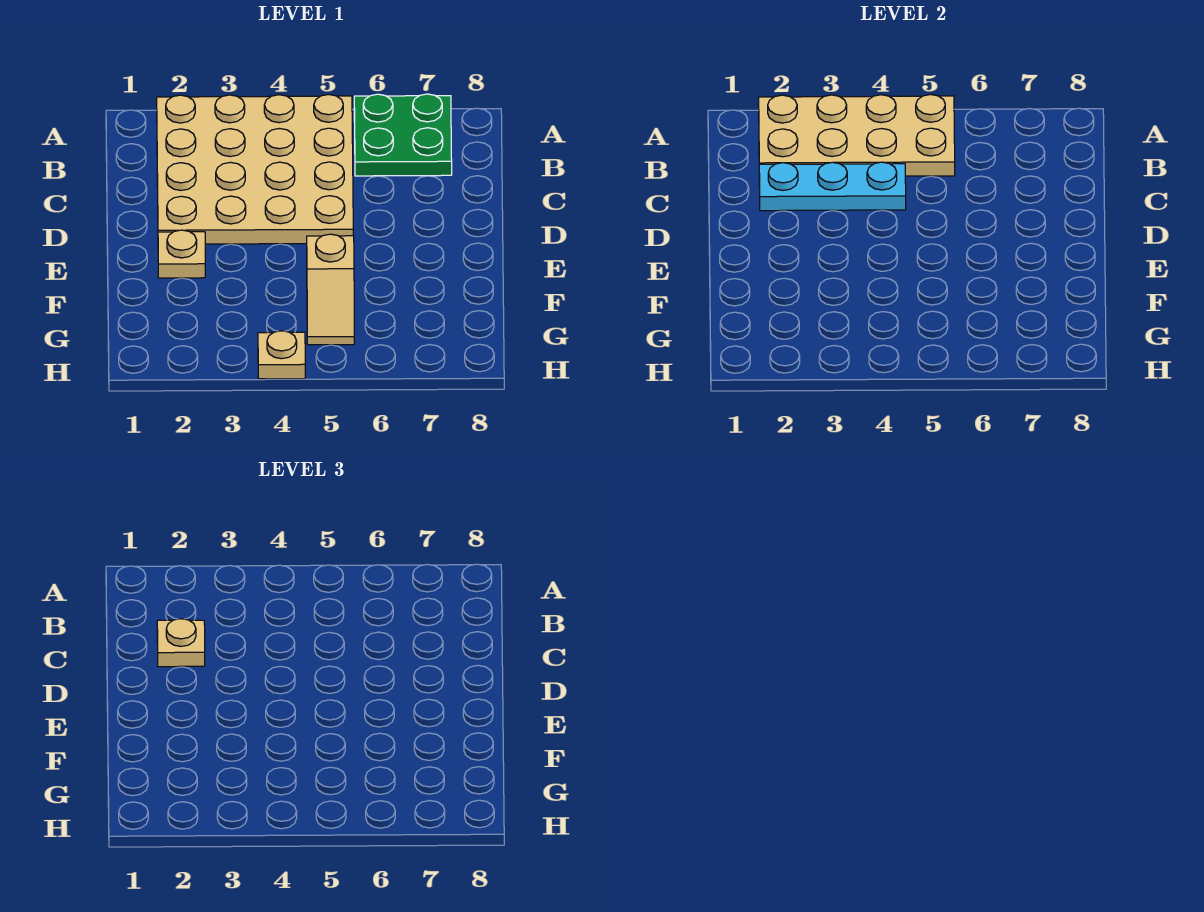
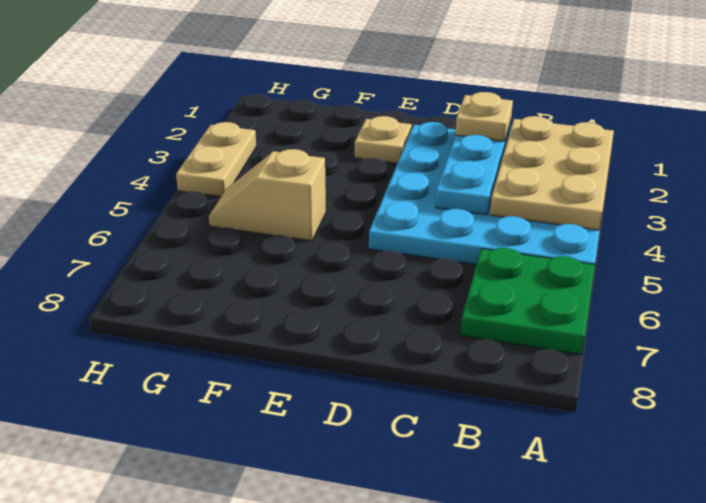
tan plate A2:D5 level 1 -> cyan plate A2:D5 level 1
tan plate A2:B5 level 2 -> tan plate A2:B4 level 2
tan plate H4 level 1 -> tan plate H3:H4 level 1

